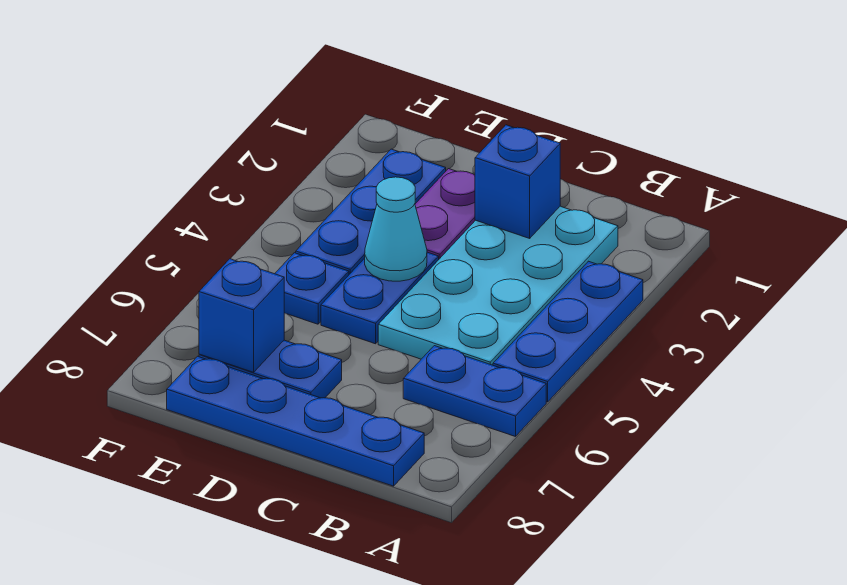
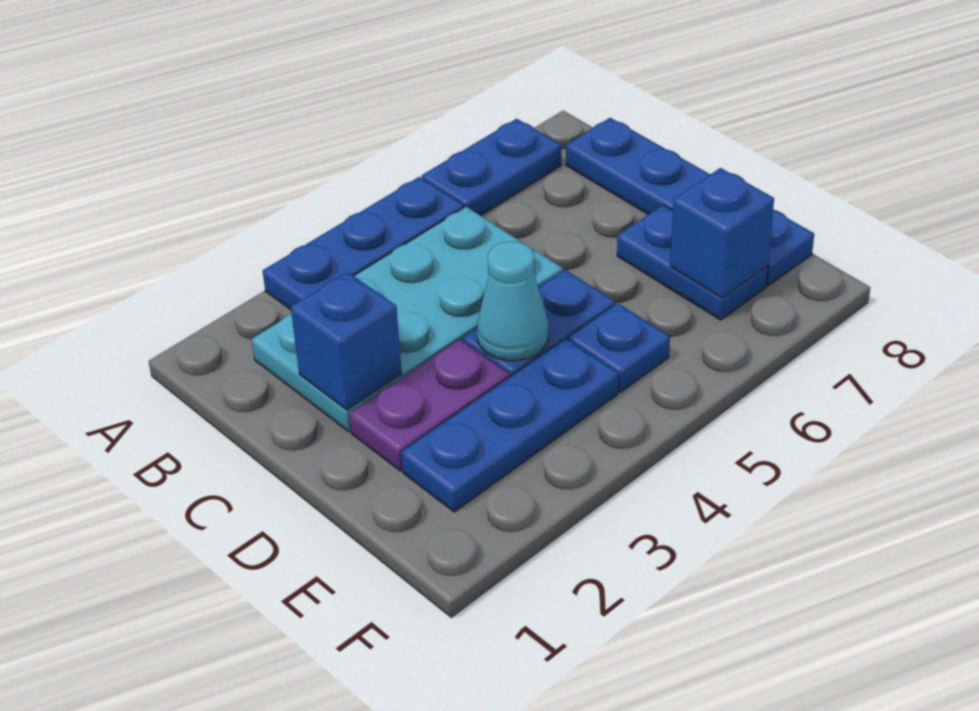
blue plate A6:B6 level 1 -> blue plate A6:A7 level 1

